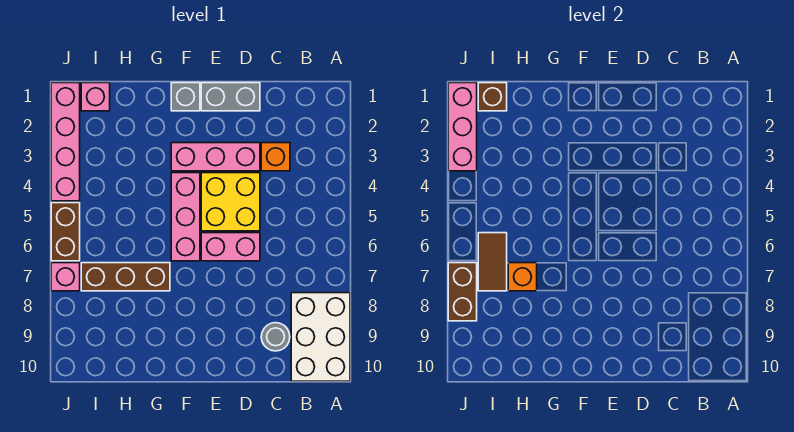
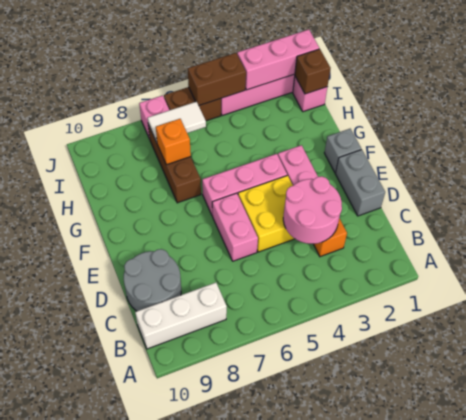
white brick A8:B10 level 1 -> white brick B8:B10 level 1
none -> pink round brick C3:D4 level 2
grey round brick C9 level 1 -> grey round brick C9:D10 level 1
brown tile I6:I7 level 2 -> white tile I6:I7 level 2
brown brick J7:J8 level 2 -> brown brick J4:J5 level 2

